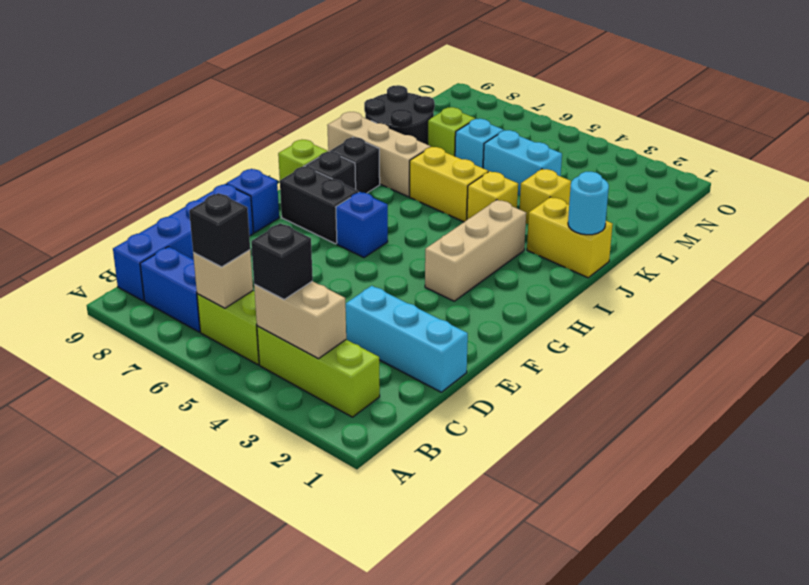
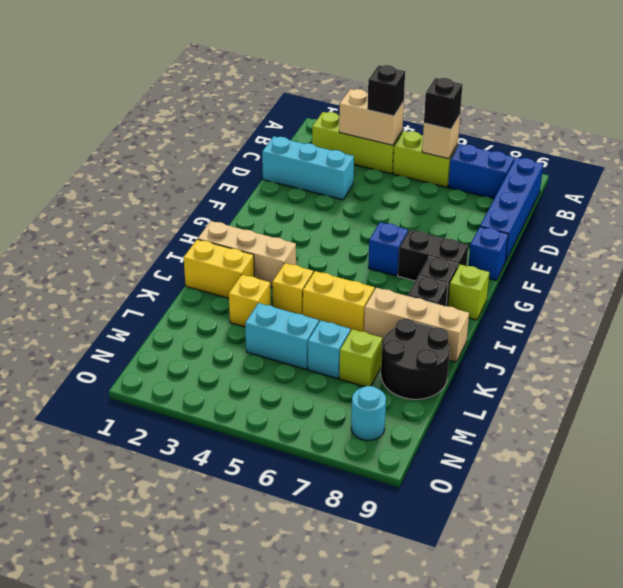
tan brick G3:I3 level 1 -> tan brick I1:I3 level 1
cyan round brick J1 level 2 -> cyan round brick N8 level 1

